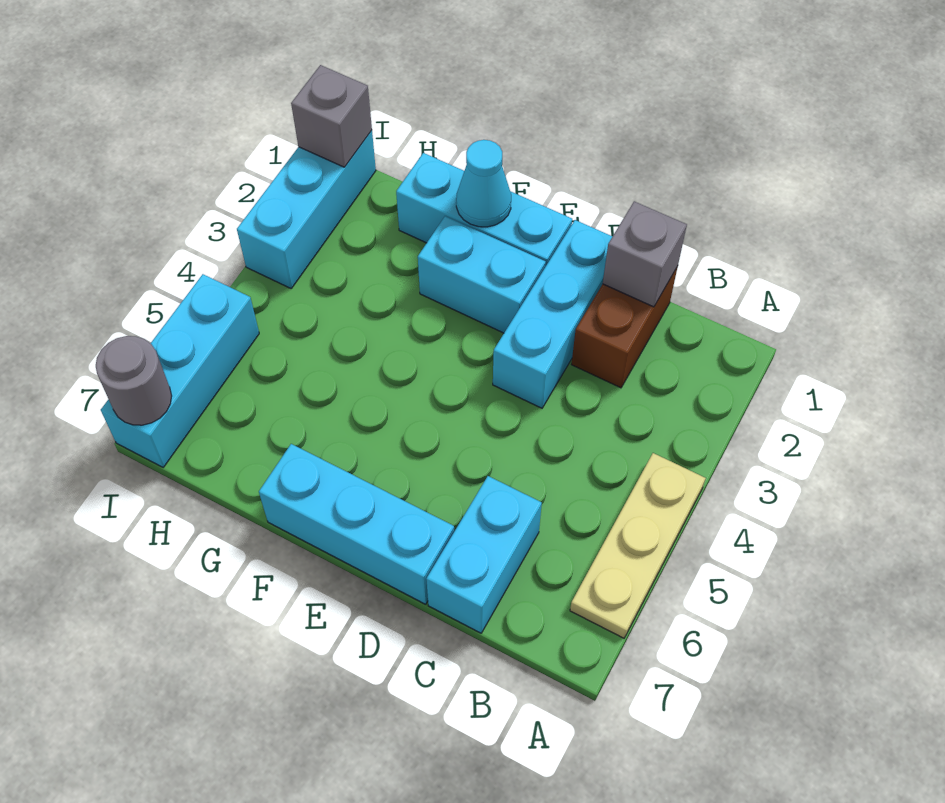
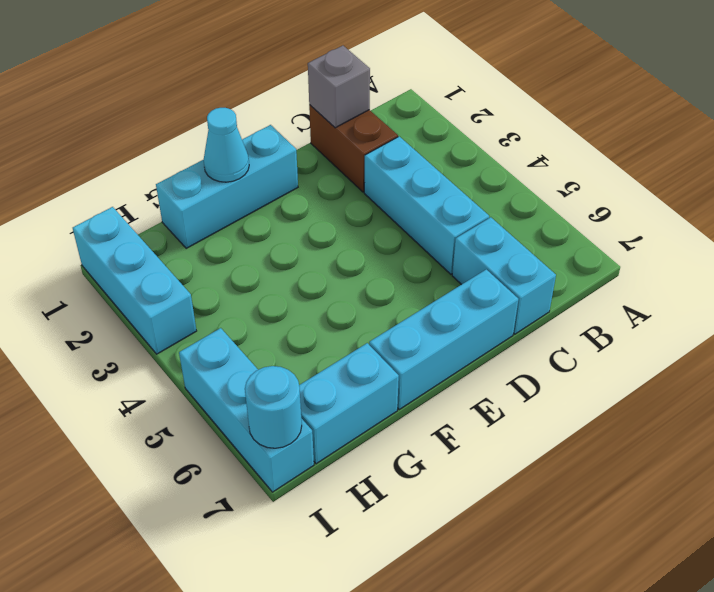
tan plate A4:A6 level 1 -> none
cyan brick D1:D3 level 1 -> cyan brick C3:C5 level 1
cyan brick E2:F2 level 1 -> cyan brick G7:H7 level 1
grey brick I1 level 2 -> none
grey round brick I7 level 2 -> cyan round brick I7 level 2

